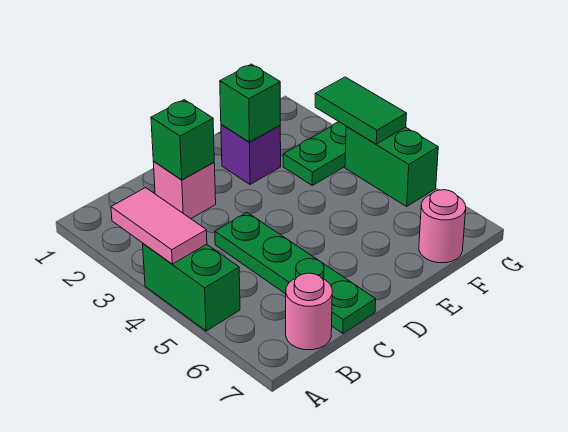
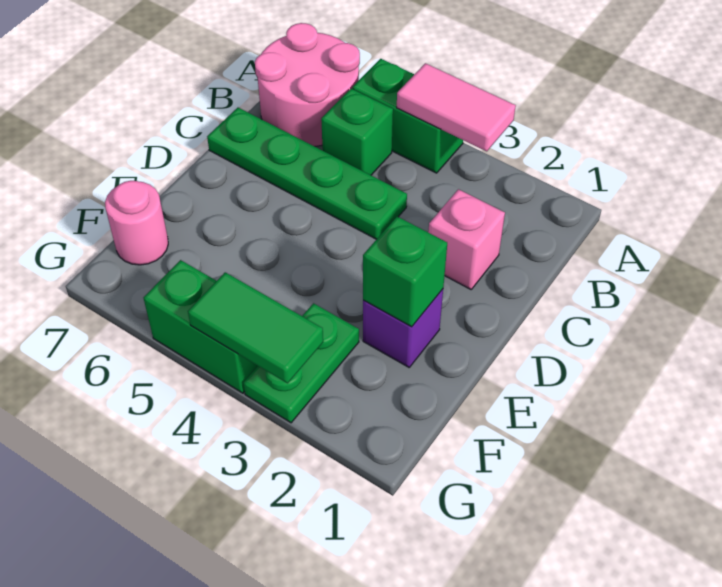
pink round brick B7 level 1 -> pink round brick A6:B7 level 1
green brick C2 level 2 -> green brick B5 level 1

